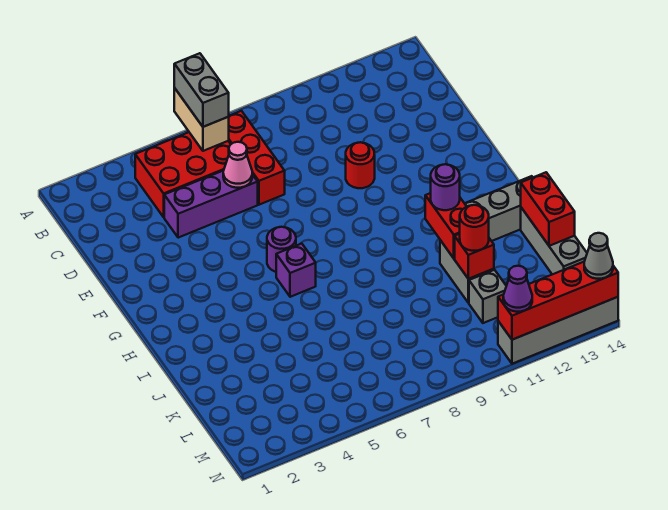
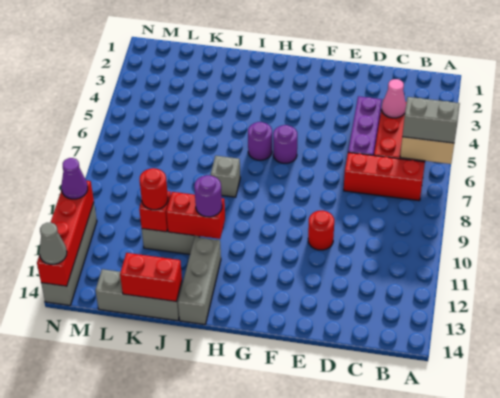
pink cone D6 level 2 -> pink cone C4 level 2
purple brick H6 level 1 -> purple round brick H6 level 1
grey brick L11 level 1 -> grey brick I8 level 1

